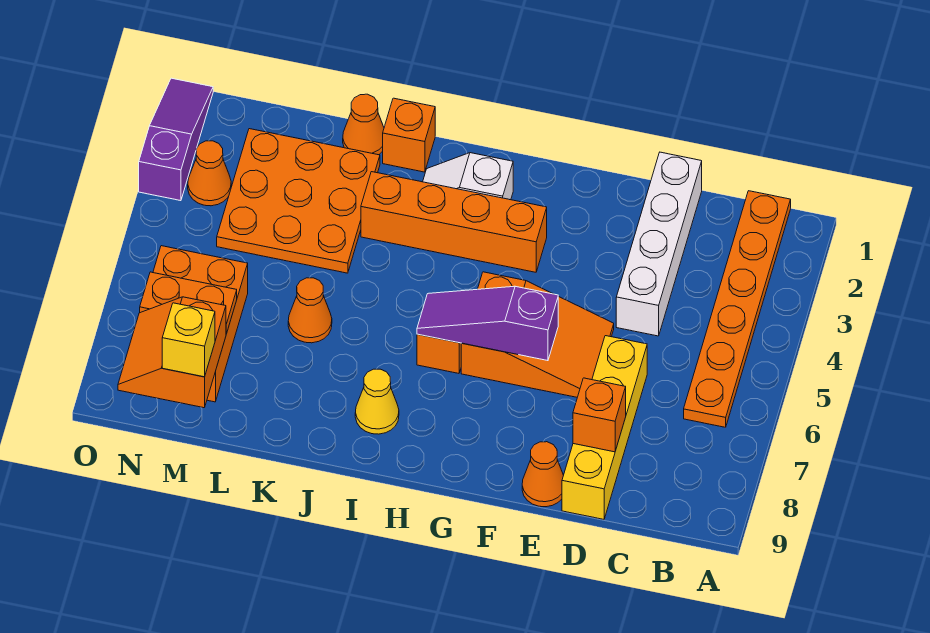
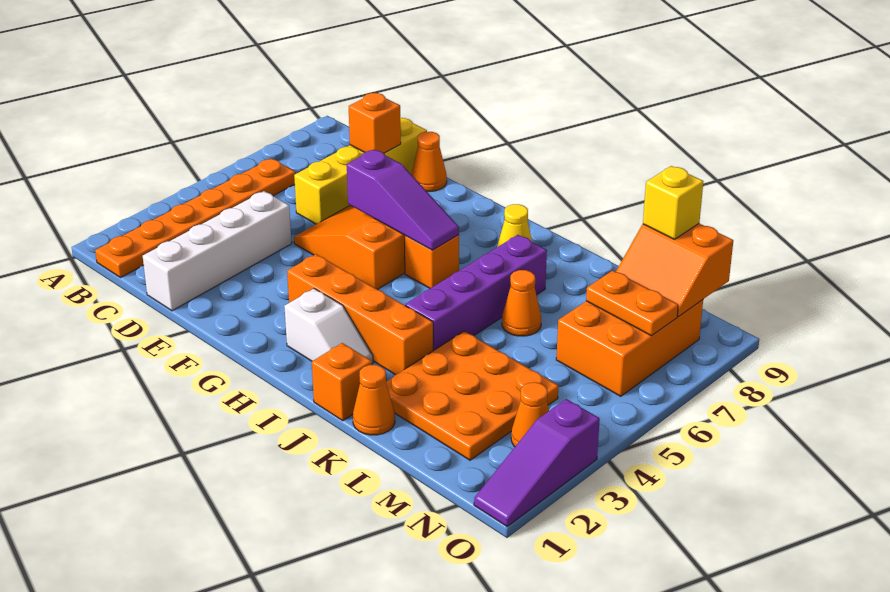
none -> purple brick J4:J7 level 1
orange slope M8:N9 level 2 top M -> orange slope M8:N9 level 2 top 9

